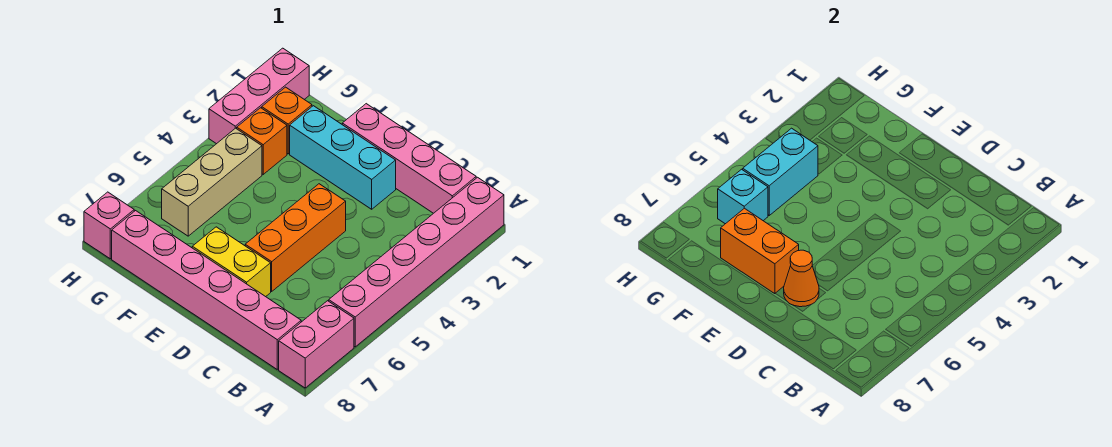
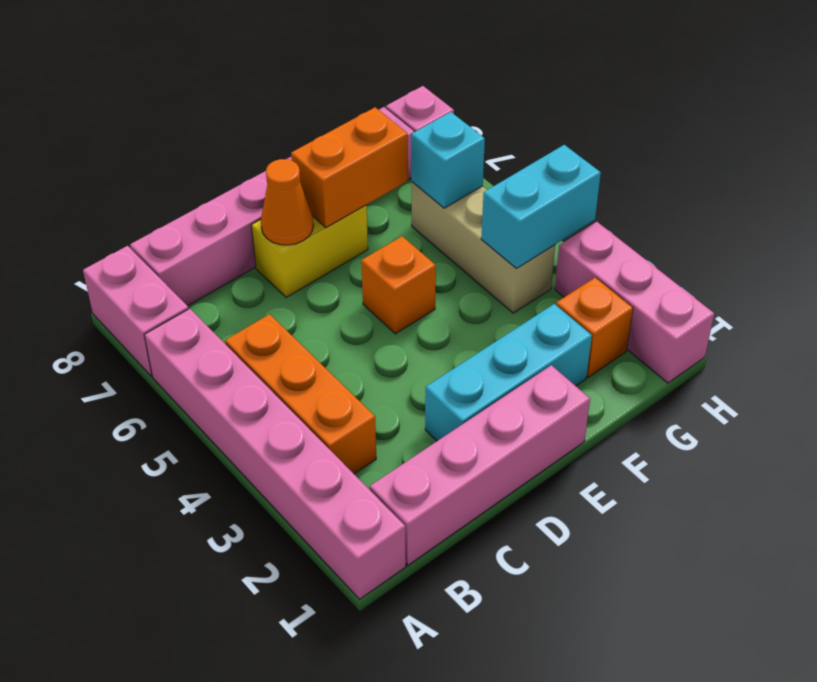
orange brick D4:D6 level 1 -> orange brick B3:B5 level 1
orange brick G3 level 1 -> orange brick E5 level 1
cyan brick G4:G5 level 2 -> cyan brick G4:H4 level 2

